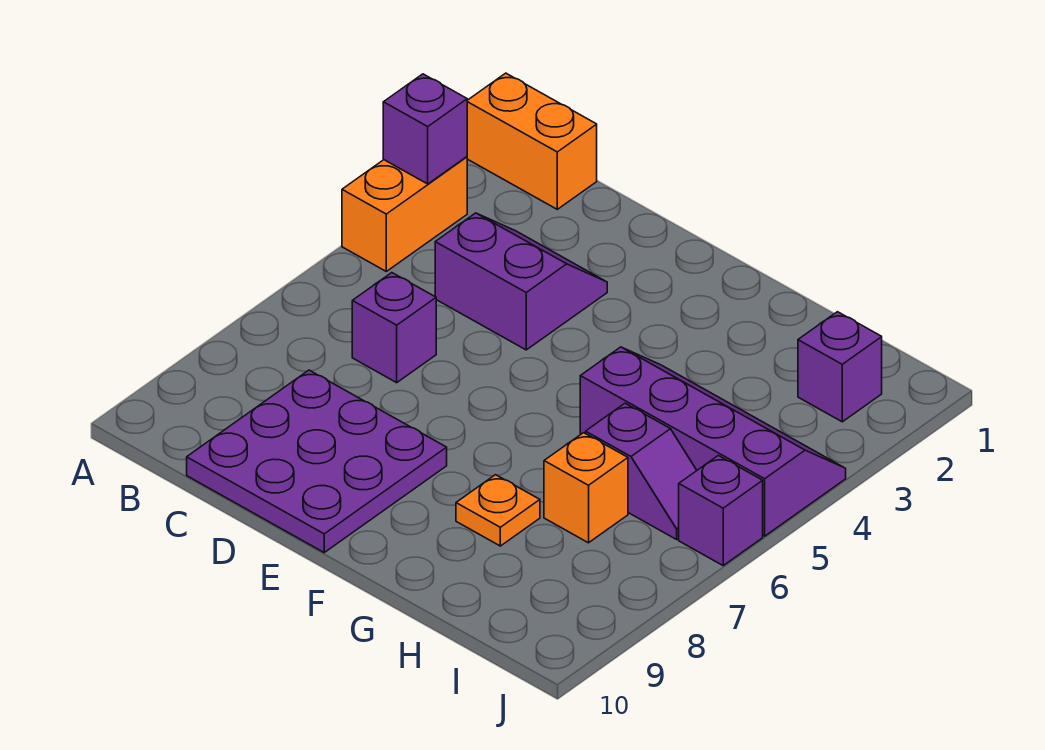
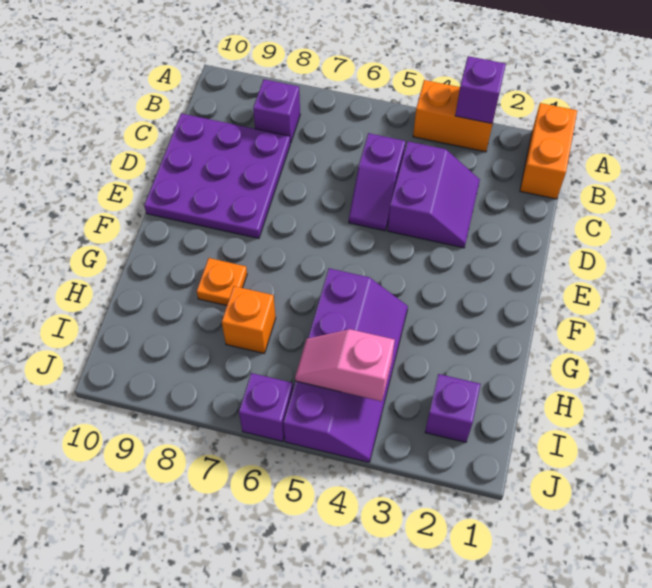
purple brick C6 level 1 -> purple brick B8 level 1
purple slope H6:I6 level 1 top H -> purple slope C5:D5 level 1 top C
none -> pink slope I4:I5 level 2 top 4

